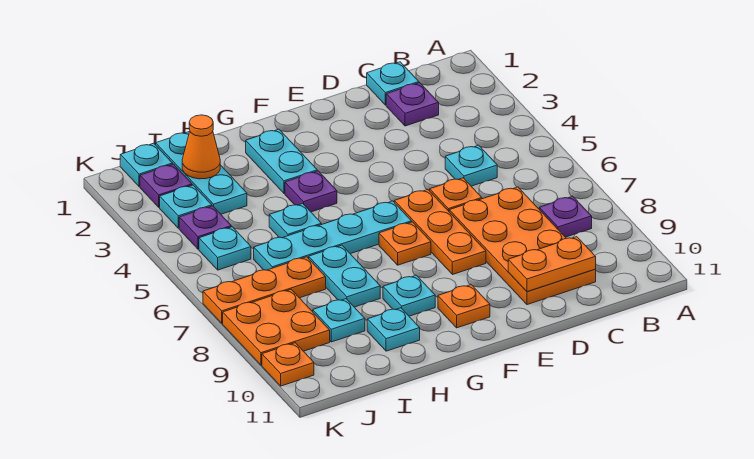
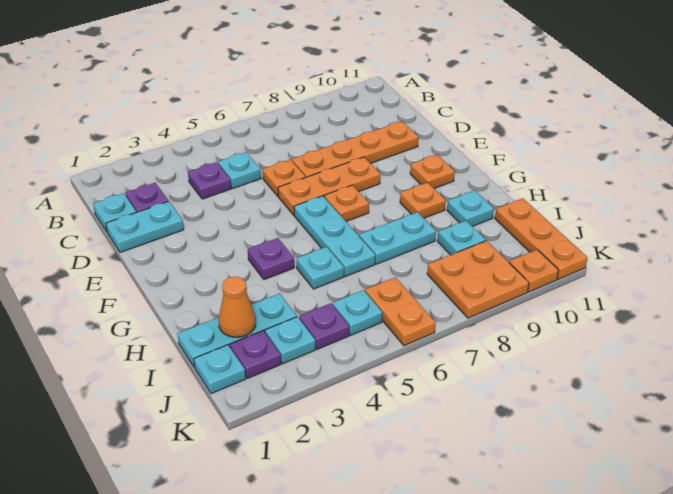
purple plate B8 level 1 -> purple plate C4 level 1
orange plate C7:D10 level 1 -> orange plate D7:D10 level 1
orange plate C10:D10 level 2 -> orange plate J6:K6 level 1
cyan plate F6:I6 level 1 -> cyan plate F6:H6 level 1
cyan plate G2:G3 level 1 -> cyan plate D1:D2 level 1
cyan plate G9 level 1 -> orange plate G9 level 1
orange plate I7:K7 level 1 -> orange plate I11:K11 level 1

